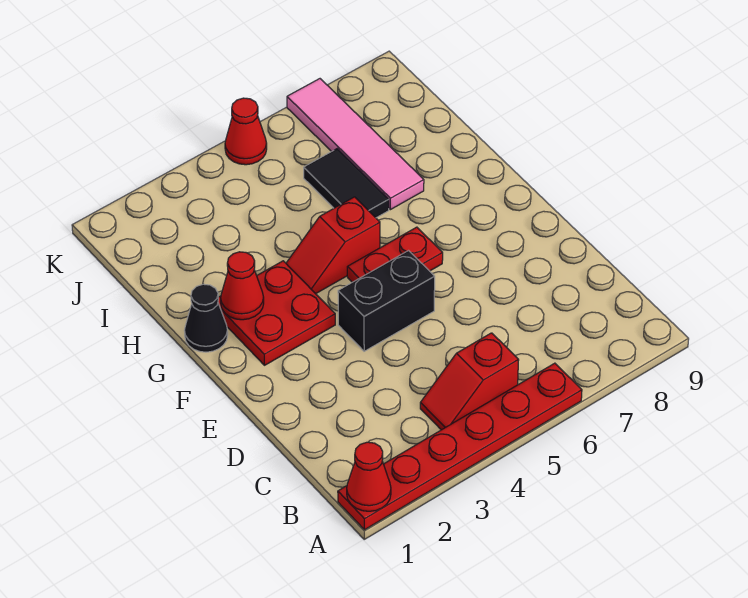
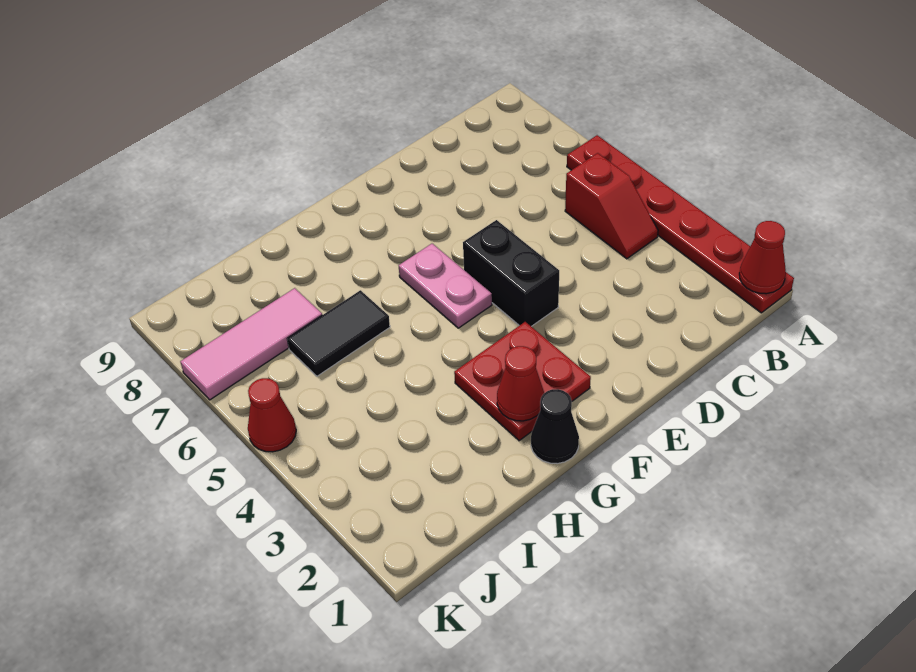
red plate F5:F6 level 1 -> pink plate F5:F6 level 1
red slope G4:G5 level 1 top 5 -> none
pink tile H7:K7 level 1 -> pink tile I7:K7 level 1

